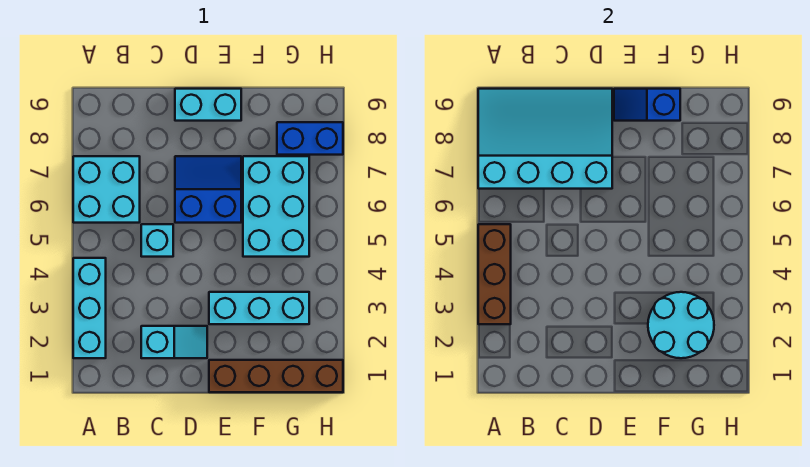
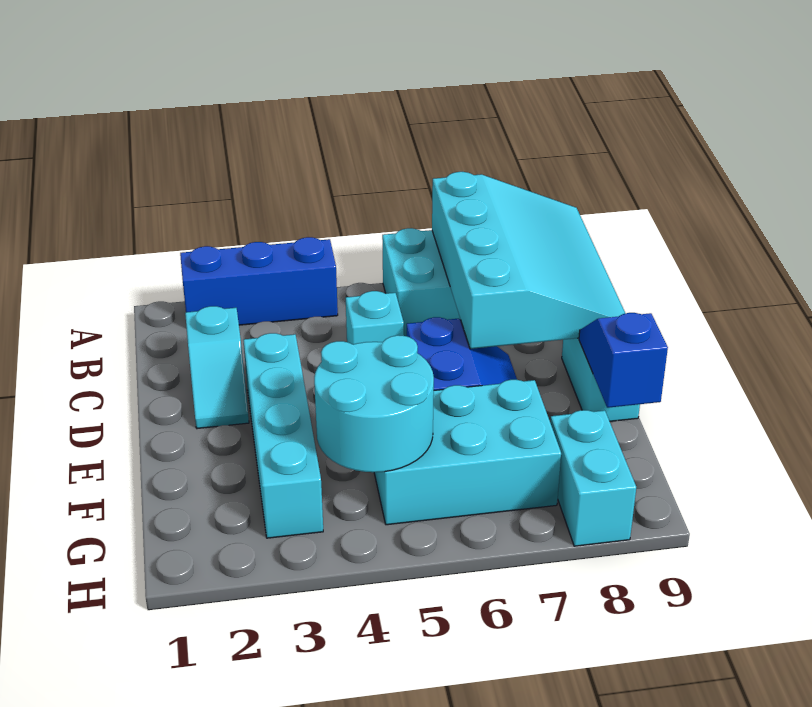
cyan brick A2:A4 level 1 -> blue brick A2:A4 level 1
brown brick A3:A5 level 2 -> none
brown brick E1:H1 level 1 -> none
cyan brick E3:G3 level 1 -> cyan brick D3:G3 level 1
cyan round brick F2:G3 level 2 -> cyan round brick F4:G5 level 2
blue brick G8:H8 level 1 -> cyan brick G8:H8 level 1

